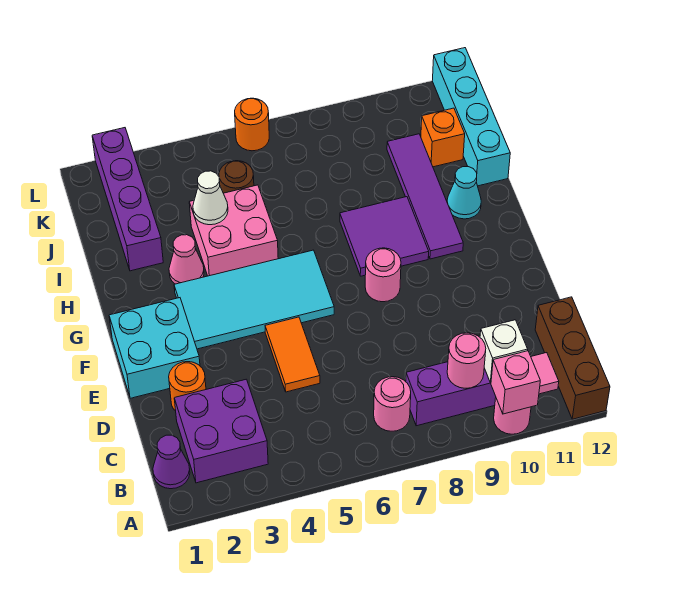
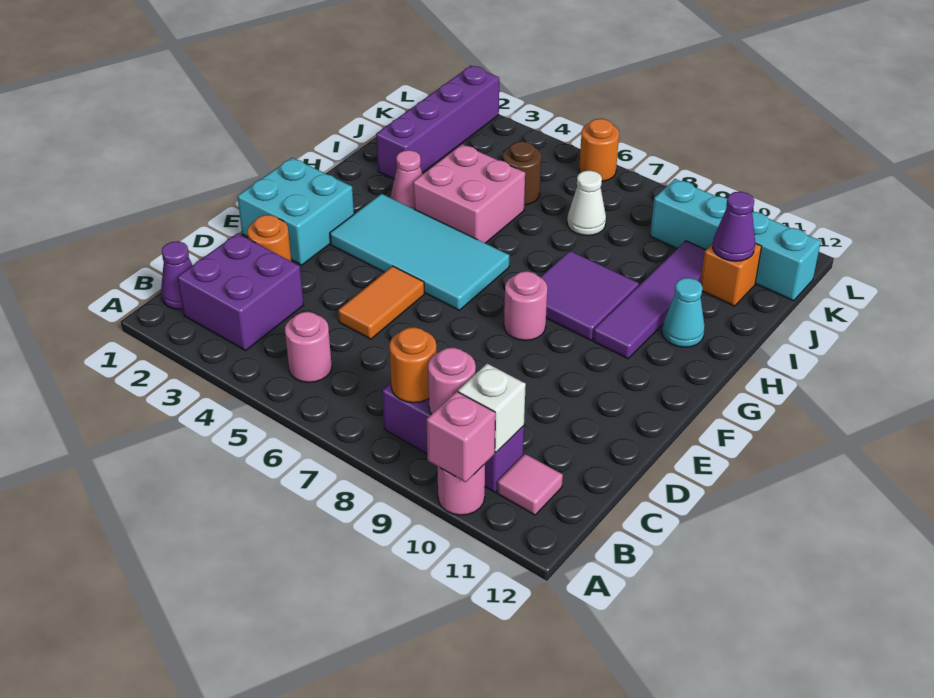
brown brick A12:C12 level 1 -> none
pink round brick B7 level 1 -> pink round brick B5 level 1
none -> orange round brick B8 level 2
white cone I4 level 2 -> white cone J7 level 1
cyan brick I12:L12 level 1 -> cyan brick K9:K12 level 1
none -> purple cone J11 level 2

